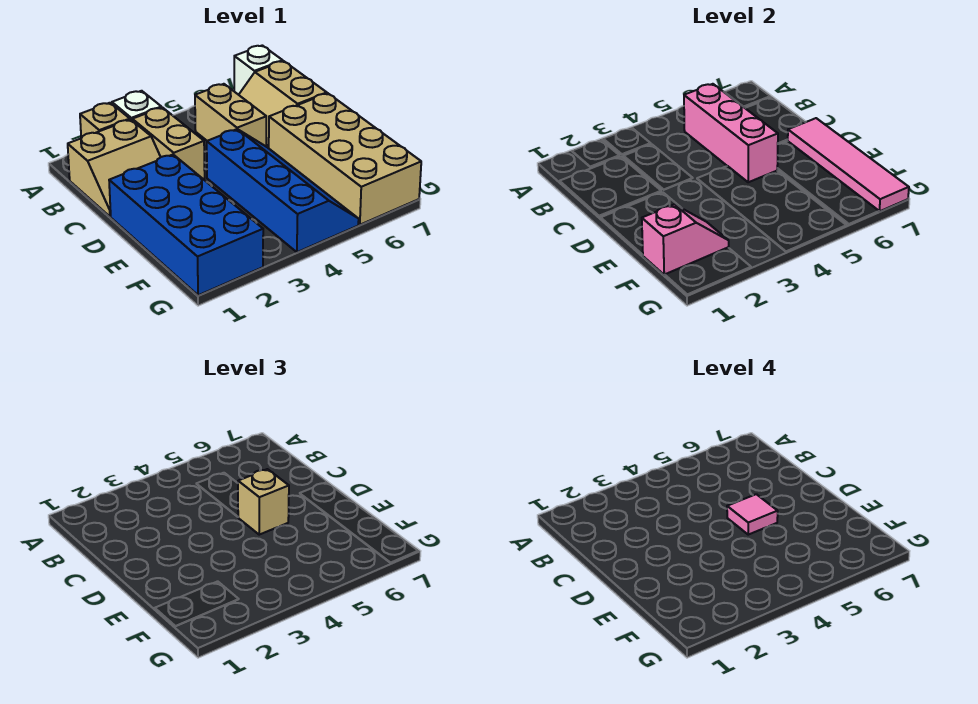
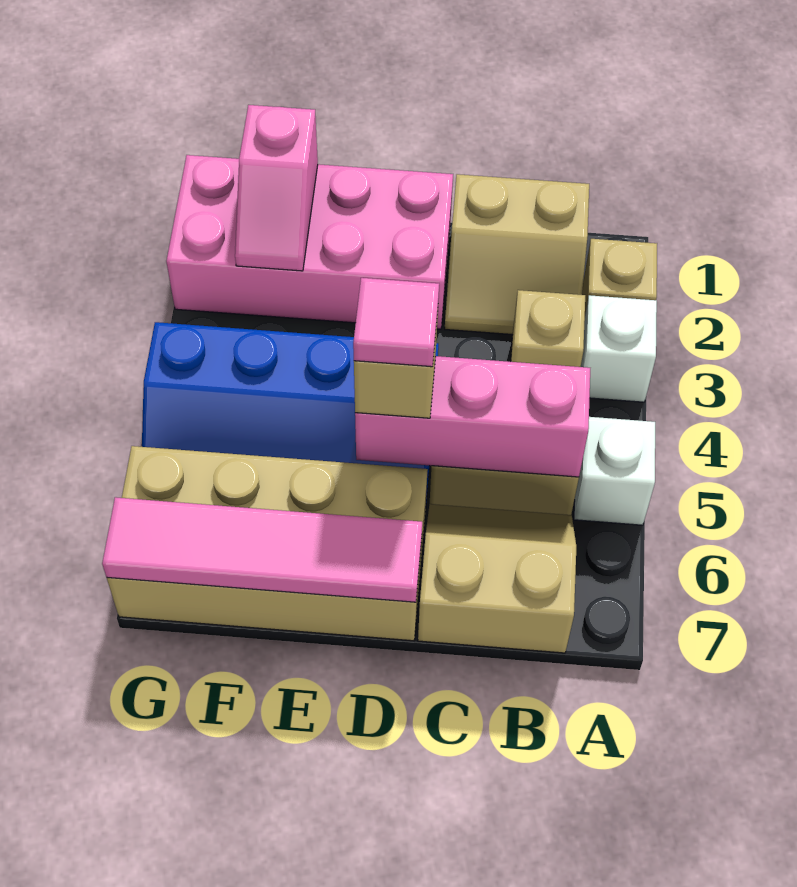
white brick A7 level 1 -> white brick A5 level 1
tan slope B1:C2 level 1 top B -> tan slope B1:C2 level 1 top 1
tan brick B3:C3 level 1 -> tan brick B3 level 1
blue brick D1:G2 level 1 -> pink brick D1:G2 level 1

